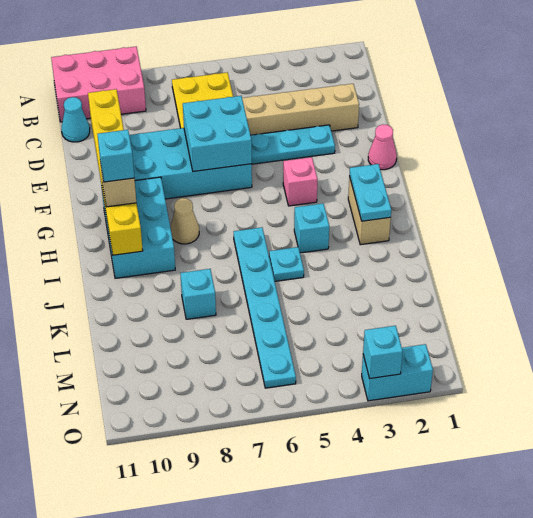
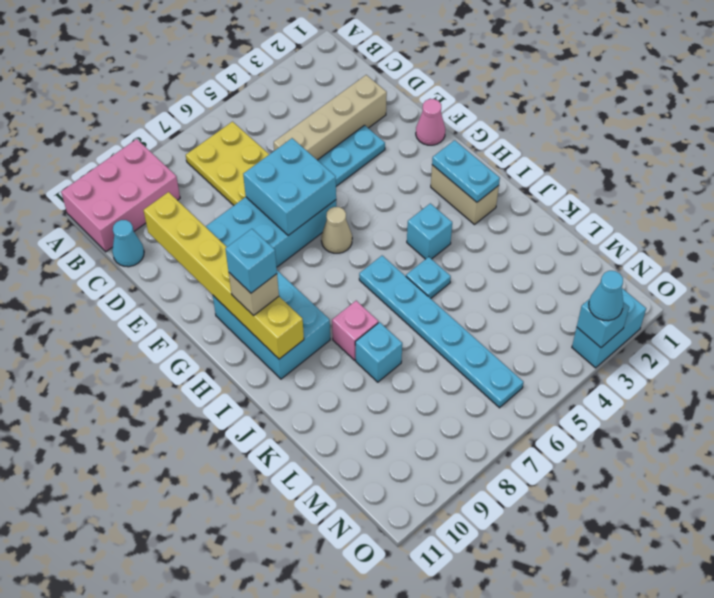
pink brick G4 level 1 -> pink brick J8 level 1
tan cone H8 level 1 -> tan cone G6 level 1
none -> cyan cone O3 level 3

